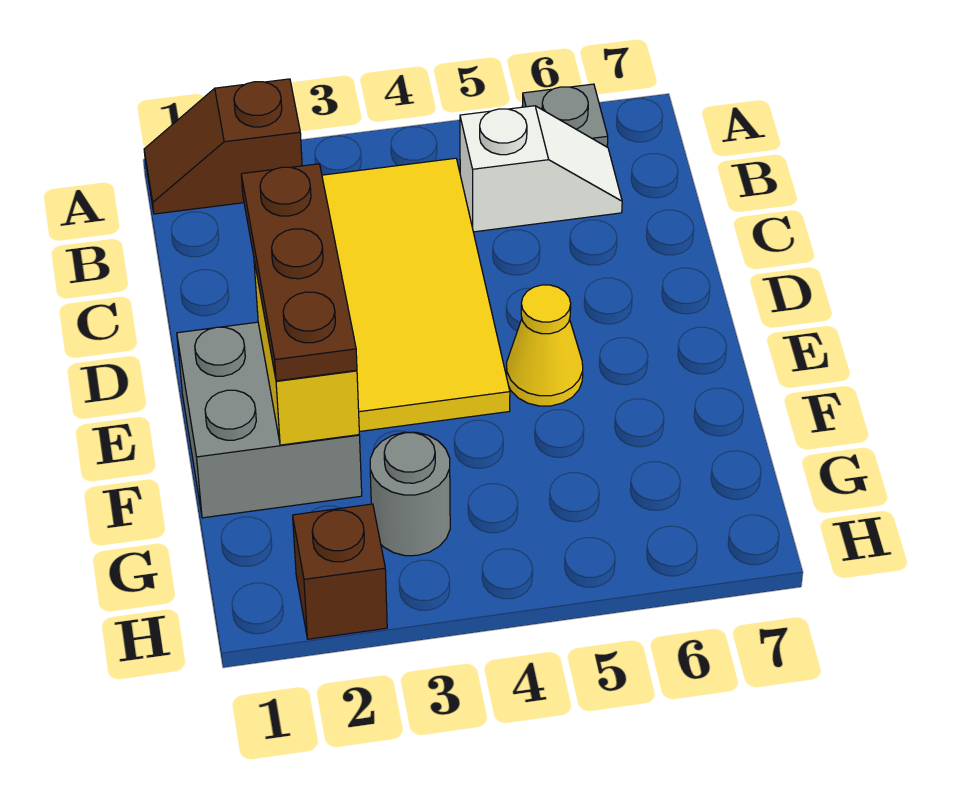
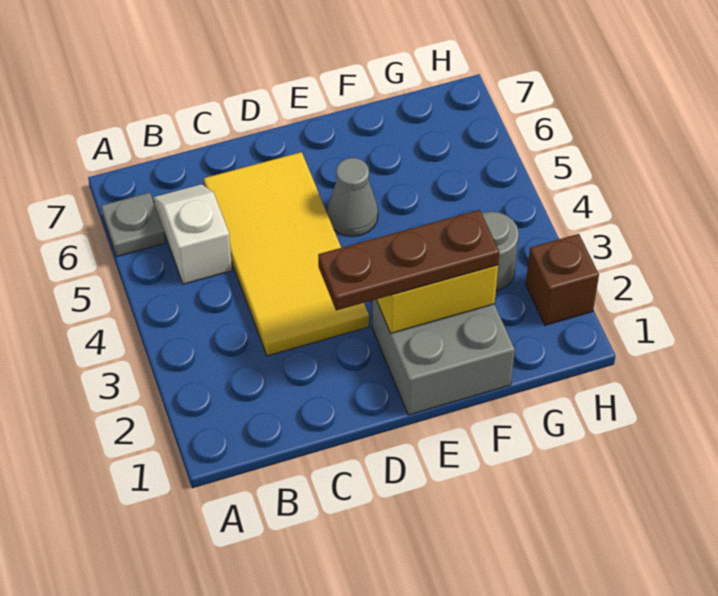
brown slope A1:A2 level 1 top 2 -> none
yellow tile B3:E4 level 1 -> yellow tile C3:D6 level 1
yellow cone E5 level 1 -> grey cone E5 level 1

